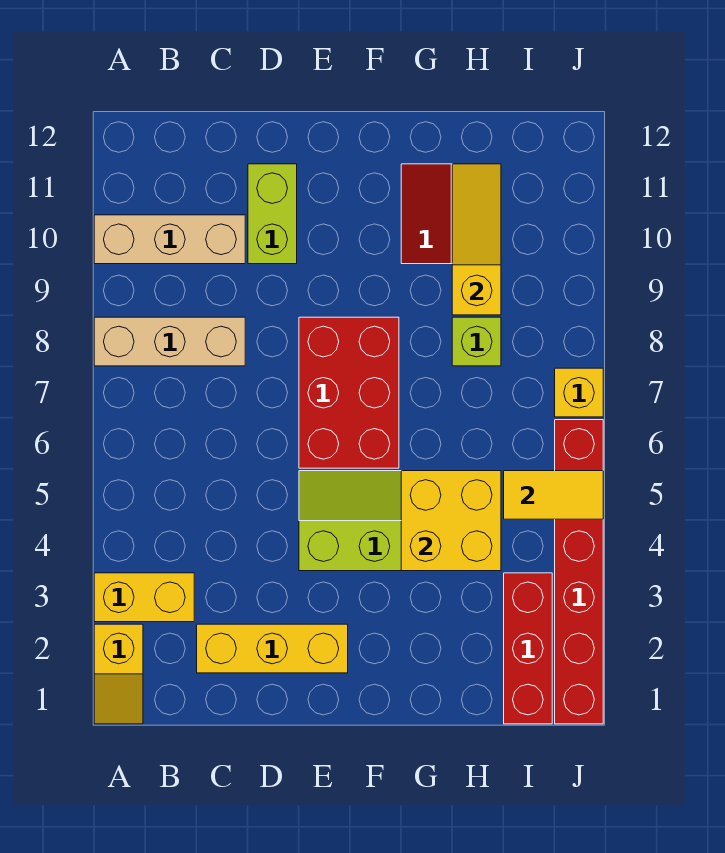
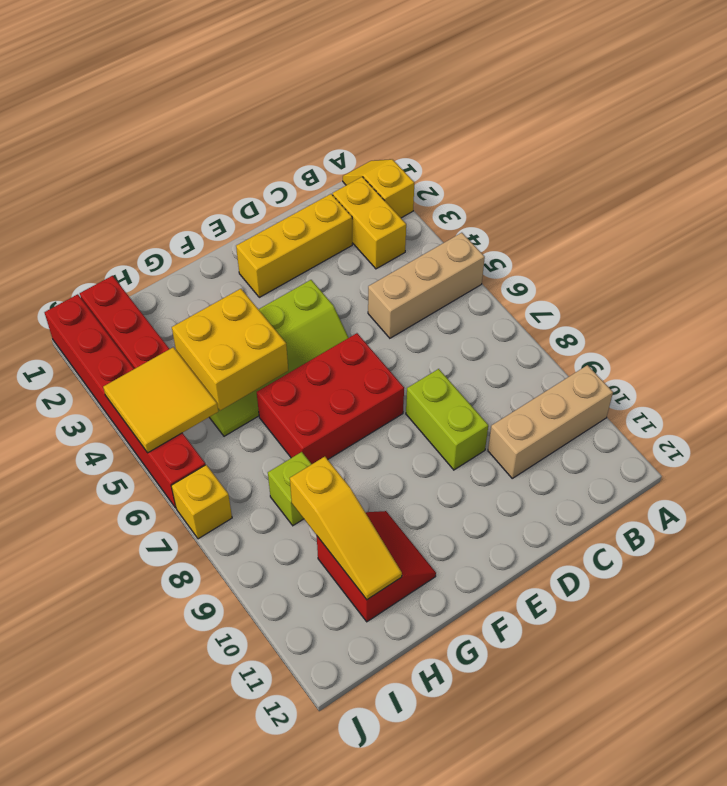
yellow brick A3:B3 level 1 -> yellow brick B2:B3 level 1
tan brick A8:C8 level 1 -> tan brick A5:C5 level 1
lime brick D10:D11 level 1 -> lime brick D8:D9 level 1
red brick E6:F8 level 1 -> red brick E6:G7 level 1
yellow tile I5:J5 level 2 -> yellow tile I4:J5 level 2

